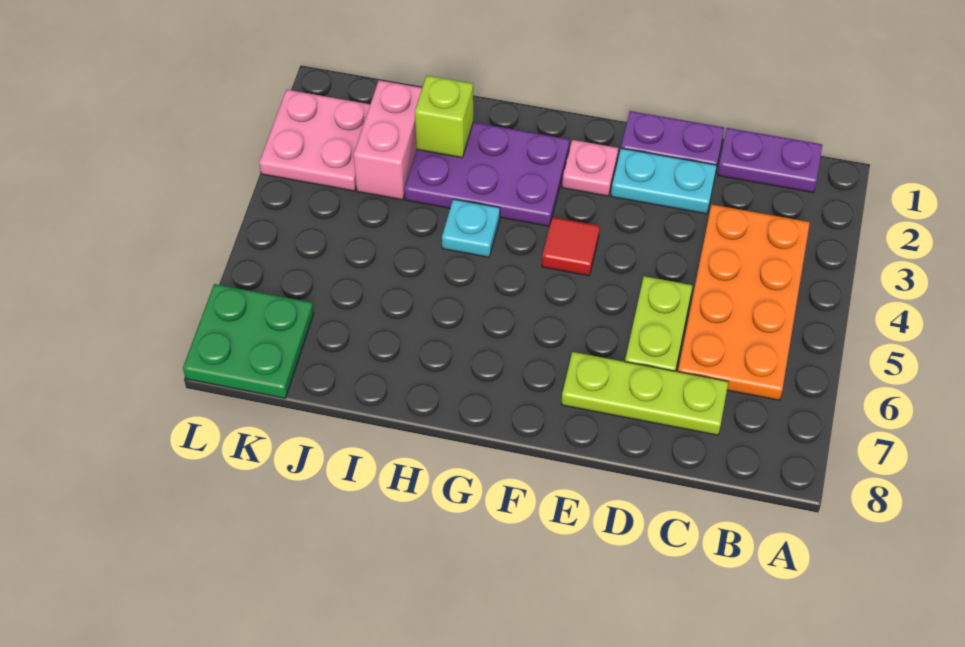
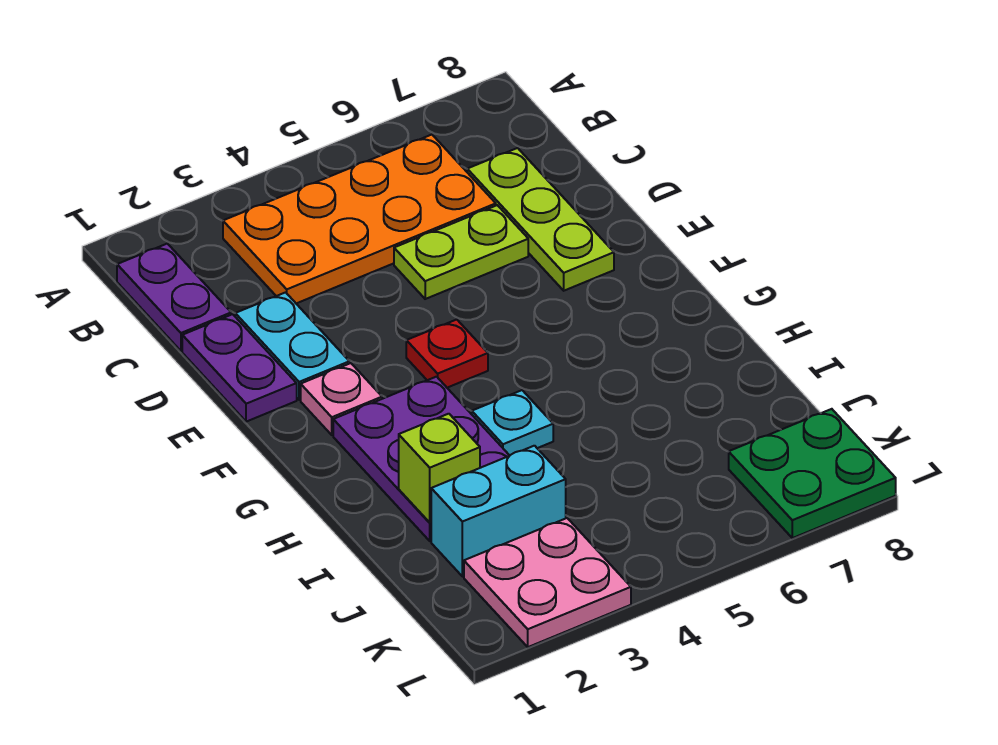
red tile F4 level 1 -> red plate F4 level 1
pink brick J2:J3 level 1 -> cyan brick J2:J3 level 1

